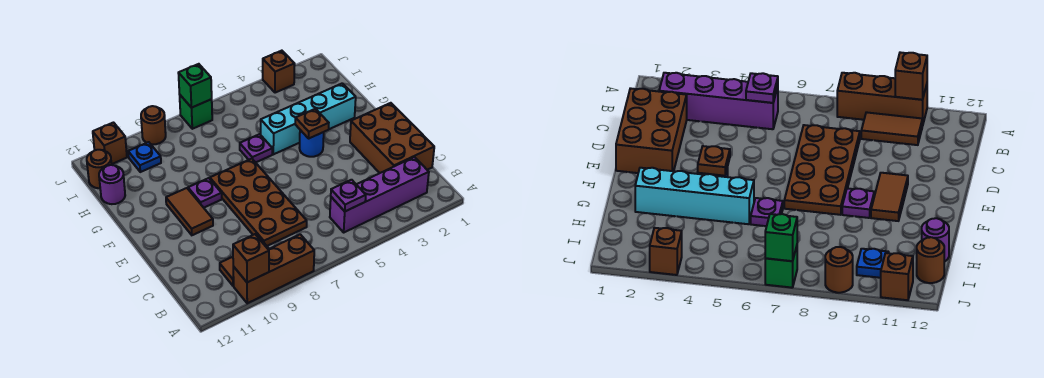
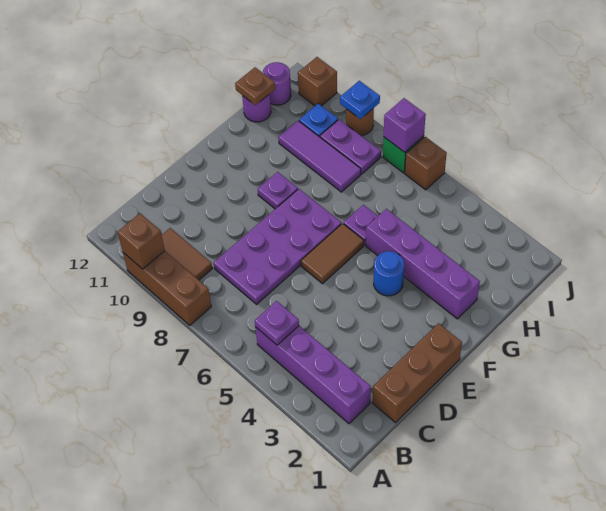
brown brick C1:E2 level 1 -> brown brick C1:E1 level 1
brown plate C7:F8 level 1 -> purple plate C7:F8 level 1
brown tile E10:F10 level 1 -> brown tile E6:F6 level 1
brown plate F4 level 2 -> brown plate H12 level 2
cyan brick G2:G5 level 1 -> purple brick G2:G5 level 1
none -> purple tile H8:H10 level 1
none -> purple plate I8:I9 level 1
brown round brick I12 level 1 -> purple round brick I12 level 1
brown brick J3 level 1 -> brown brick J6 level 1
green brick J7 level 2 -> purple brick J7 level 2
none -> blue plate J9 level 2

